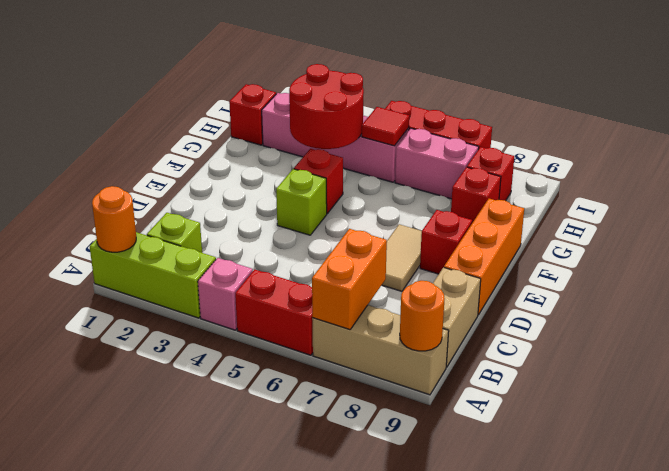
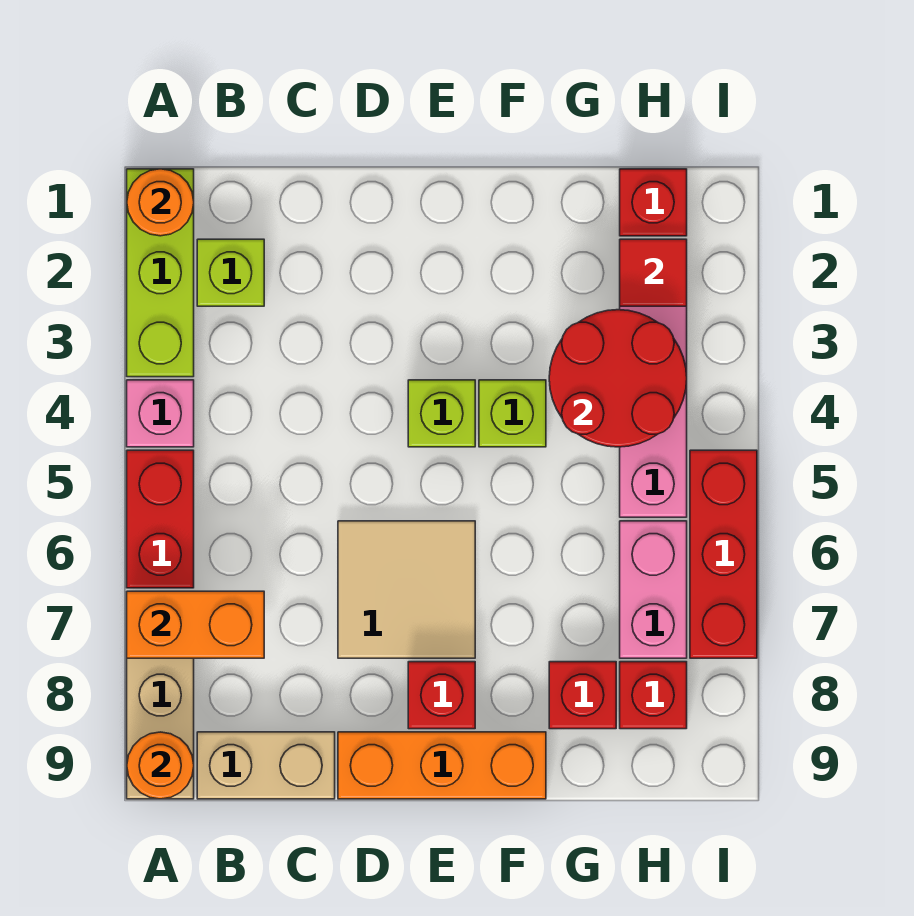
tan tile D7:E7 level 1 -> tan tile D6:E7 level 1
red brick F4 level 1 -> lime brick F4 level 1
red tile H5 level 2 -> red tile H2 level 2

